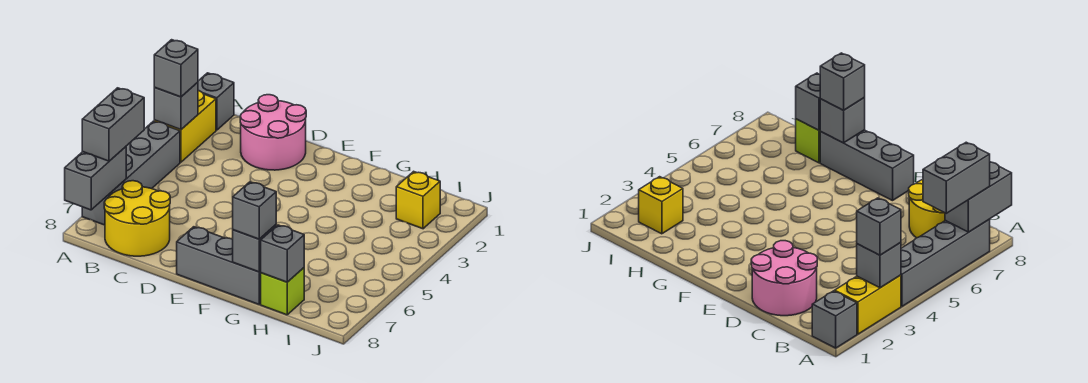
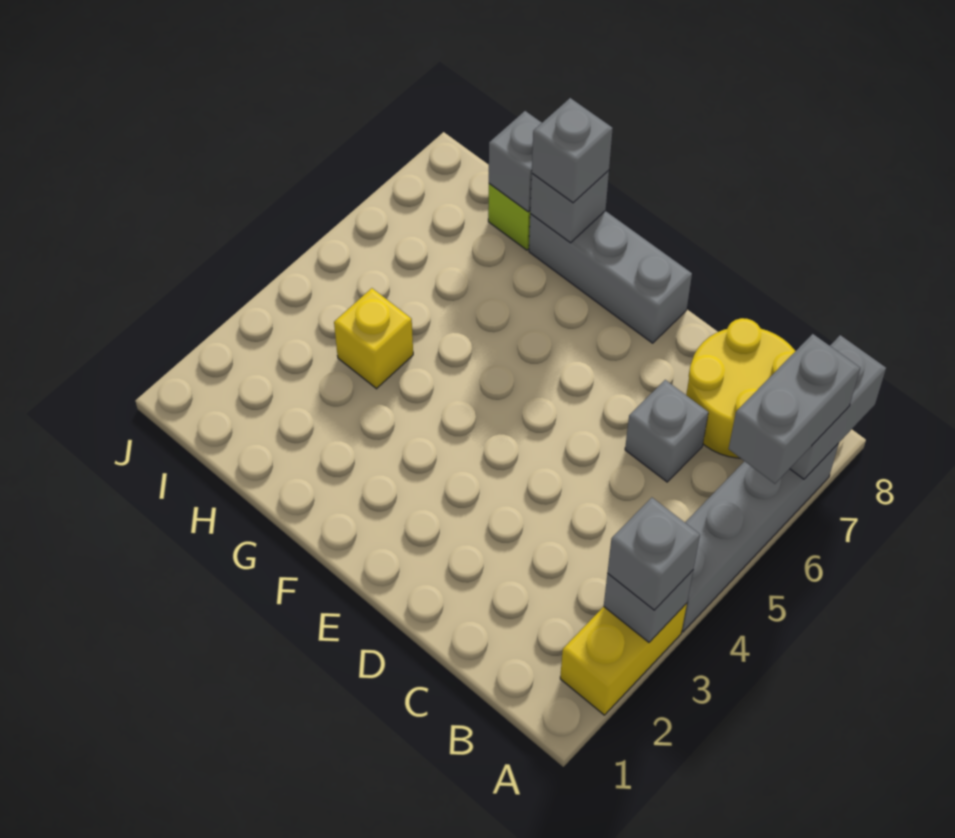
grey brick A1 level 1 -> grey brick C6 level 1
pink round brick C1:D2 level 1 -> none
yellow brick I2 level 1 -> yellow brick H4 level 1

